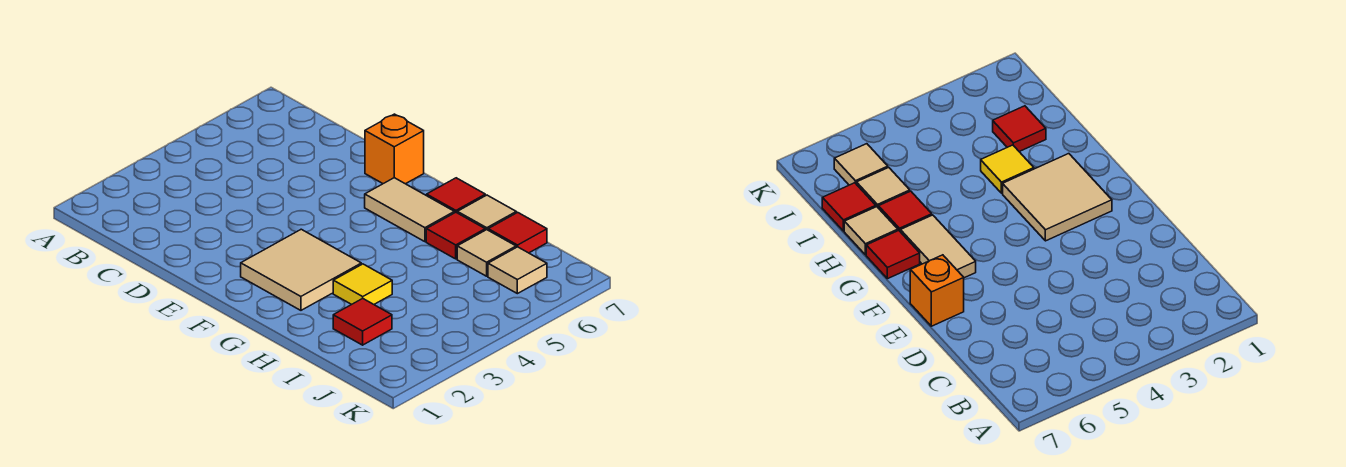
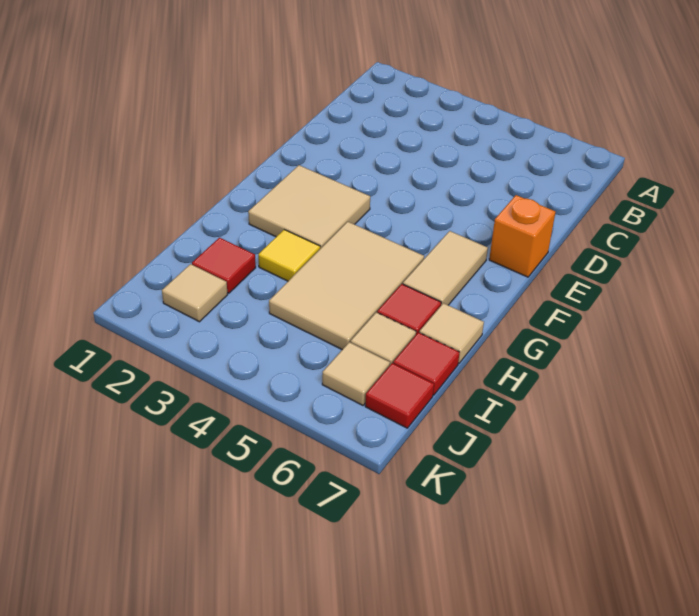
none -> tan tile G4:I5 level 1
red tile G7 level 1 -> red tile J7 level 1
none -> tan tile J2 level 1

